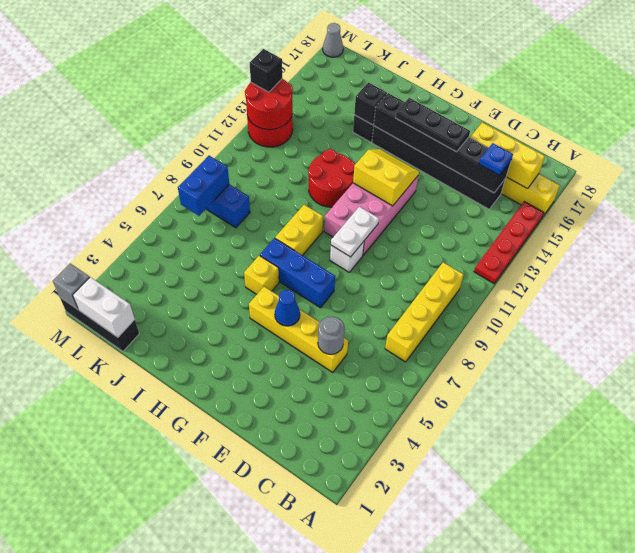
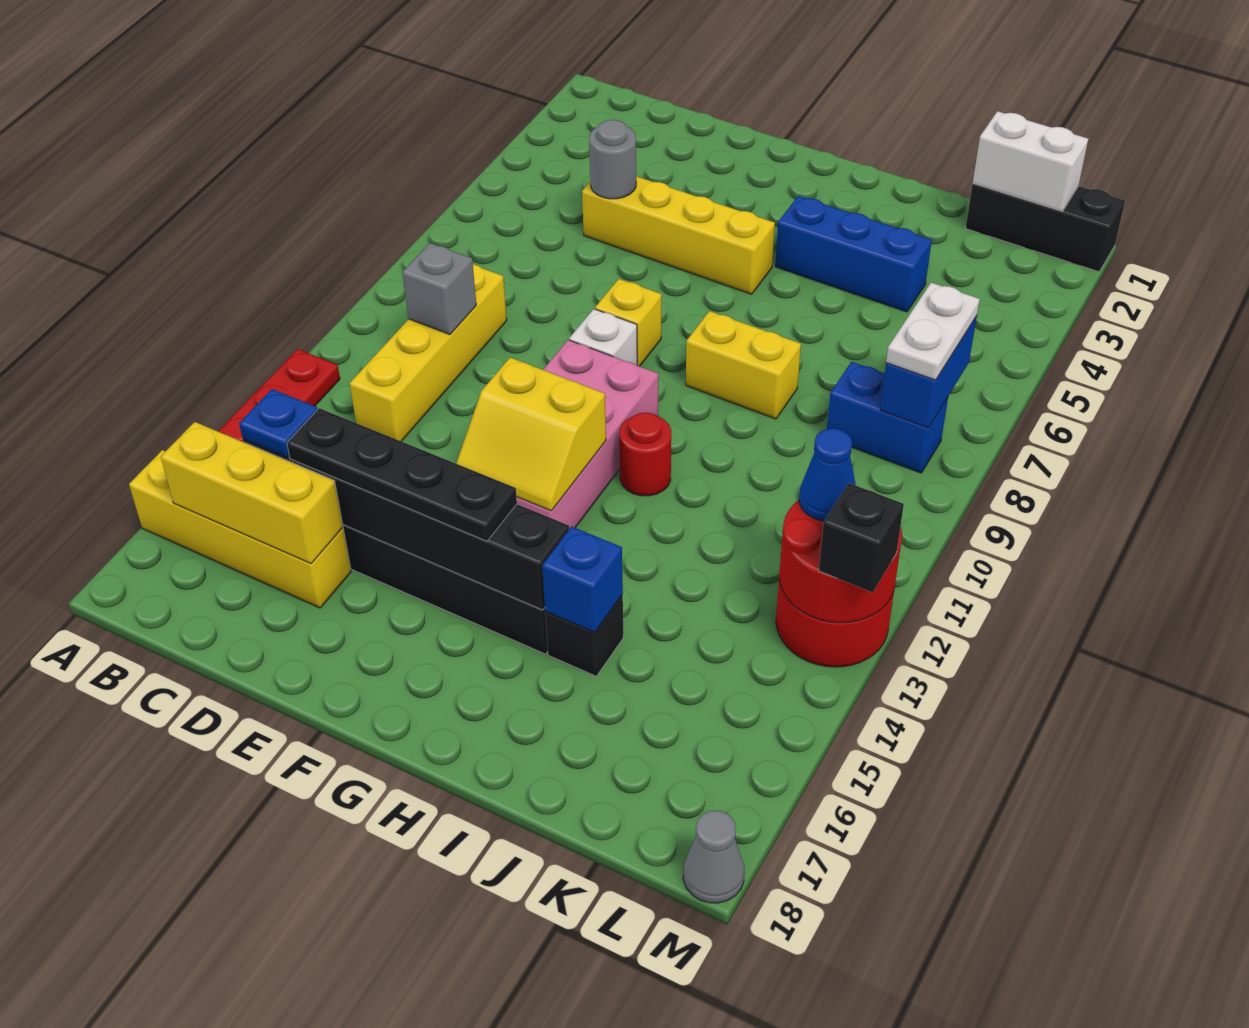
yellow brick B7:B10 level 1 -> yellow brick C9:C12 level 1
black plate E15:G15 level 3 -> black plate D15:G15 level 3
blue cone F5 level 2 -> blue cone L12 level 3
blue brick F7:H7 level 1 -> blue brick H4:J4 level 1
white plate F9:F10 level 2 -> white plate L7:L8 level 3
yellow brick H6 level 1 -> yellow brick F8 level 1
yellow brick H8:H9 level 1 -> yellow brick H8:I8 level 1
red round brick H11:I12 level 1 -> red round brick H11 level 1
black brick I15 level 2 -> blue brick I15 level 2
grey brick M1 level 2 -> grey brick C10 level 2

